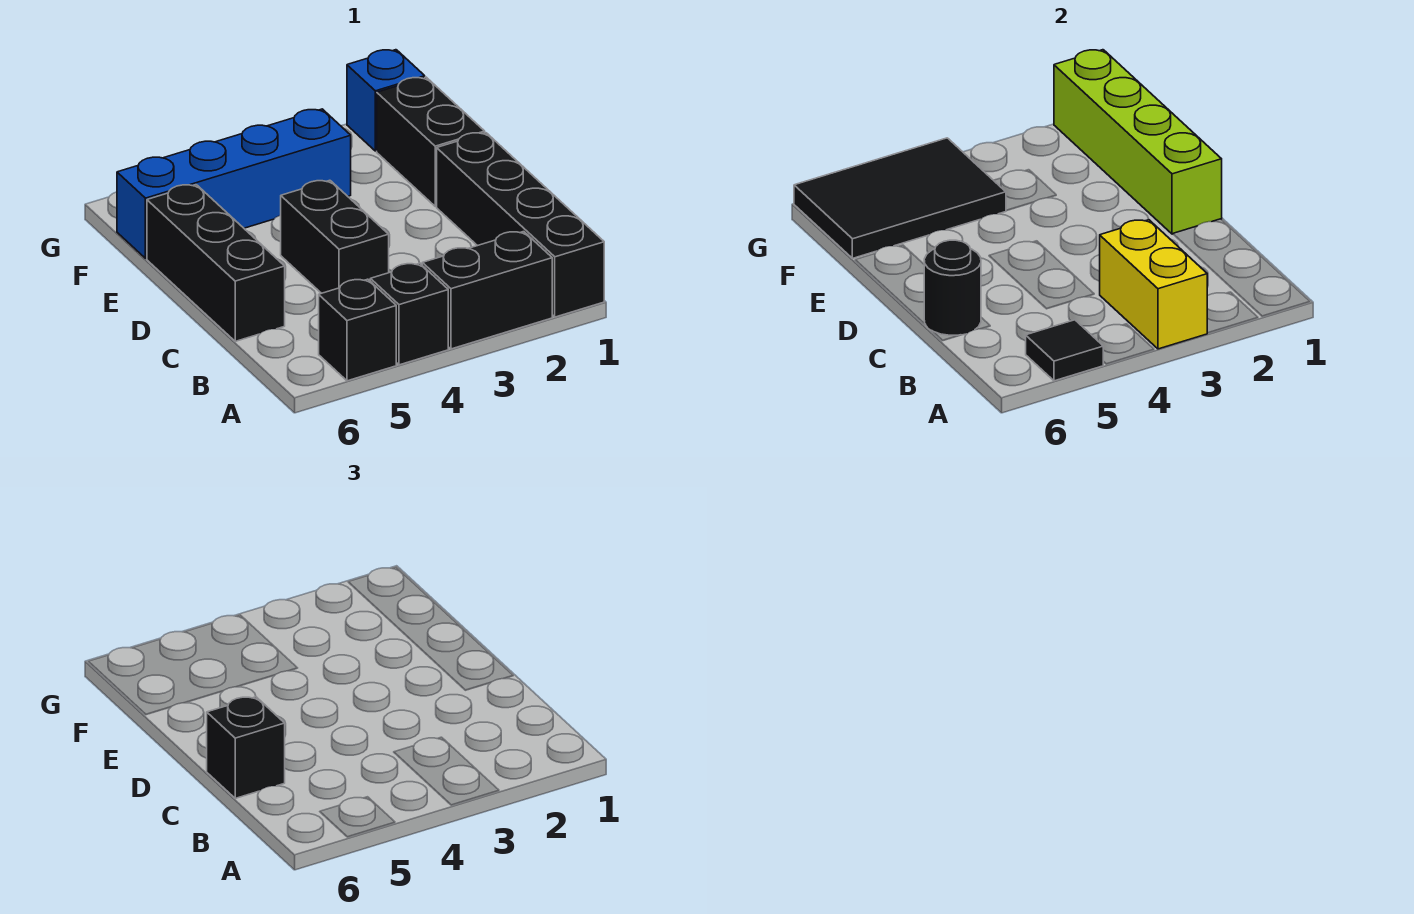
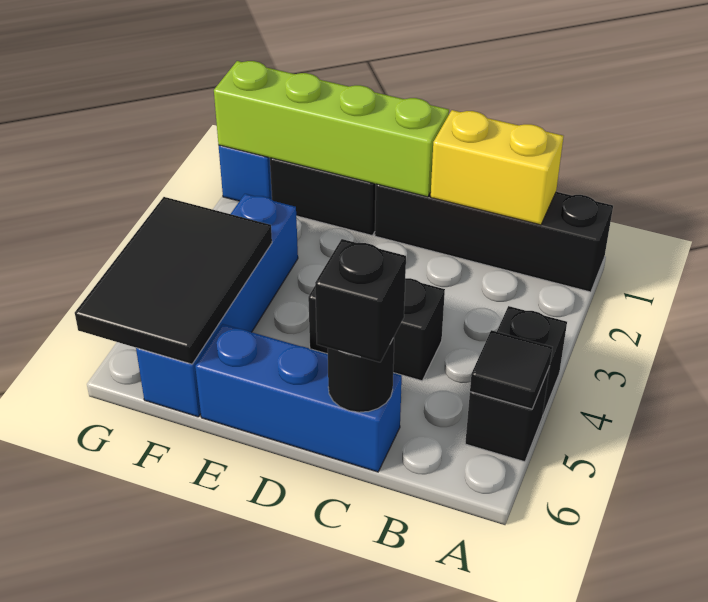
black brick A2:A3 level 1 -> none
yellow brick A3:B3 level 2 -> yellow brick B1:C1 level 2
black brick C6:E6 level 1 -> blue brick C6:E6 level 1

